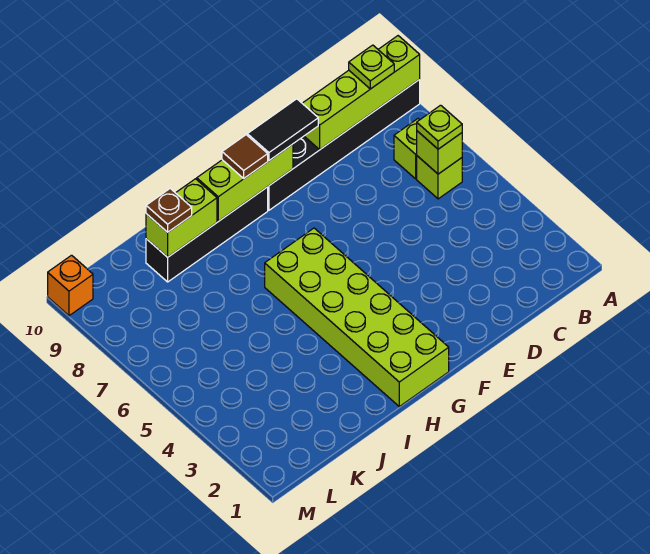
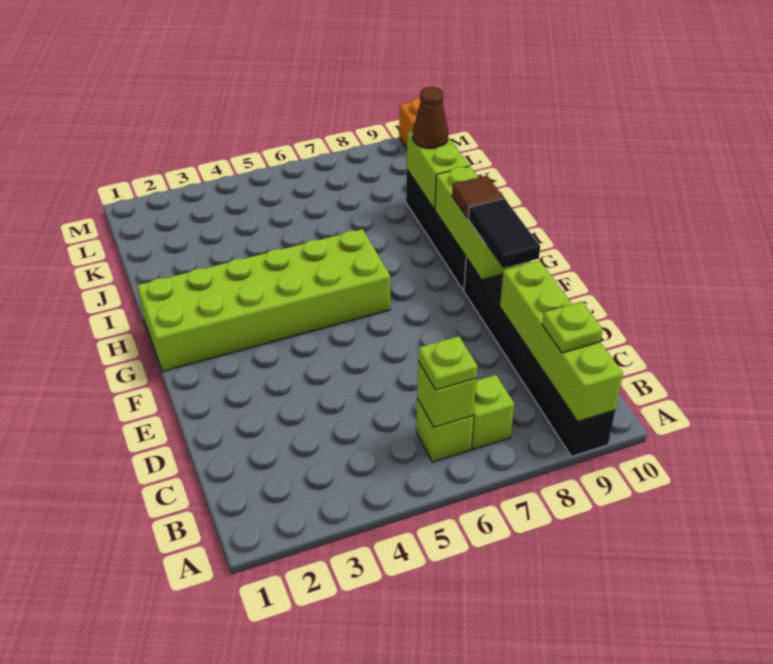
brown plate J9 level 3 -> brown cone J9 level 3

